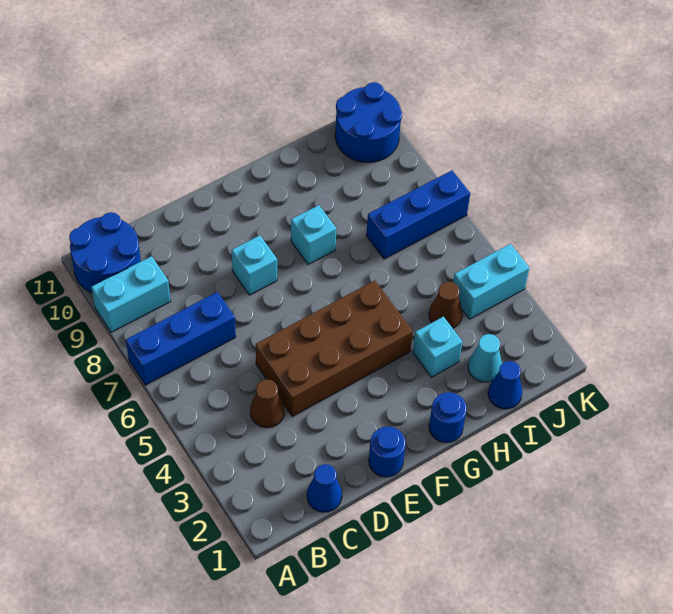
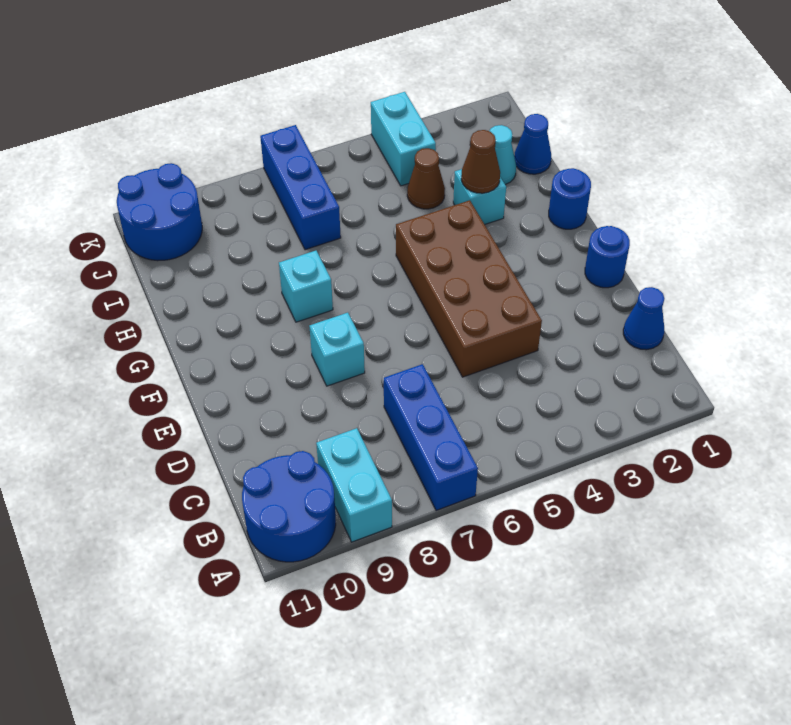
brown cone C4 level 1 -> brown cone H3 level 2

